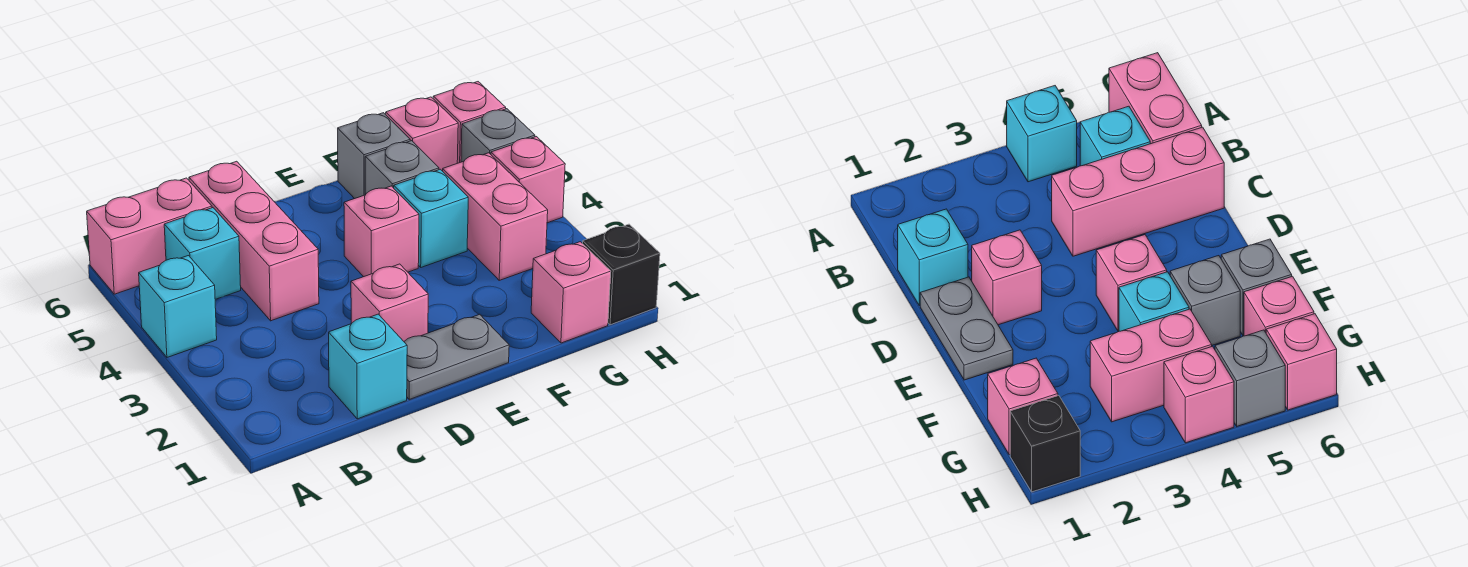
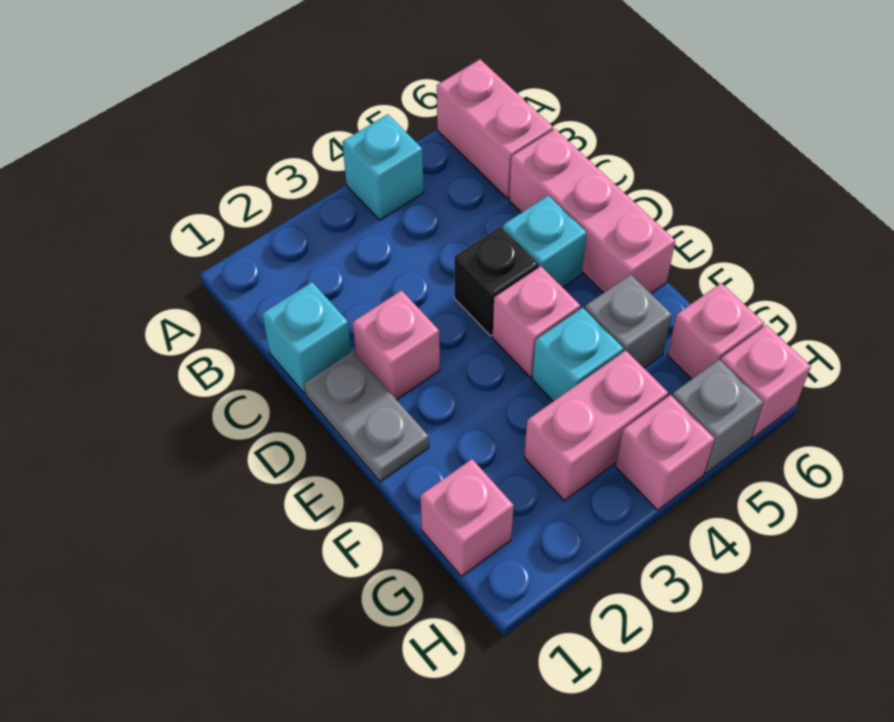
cyan brick B5 level 1 -> cyan brick D5 level 1
pink brick C4:C6 level 1 -> pink brick C6:E6 level 1
grey brick F6 level 1 -> none
black brick H1 level 1 -> black brick D4 level 1

